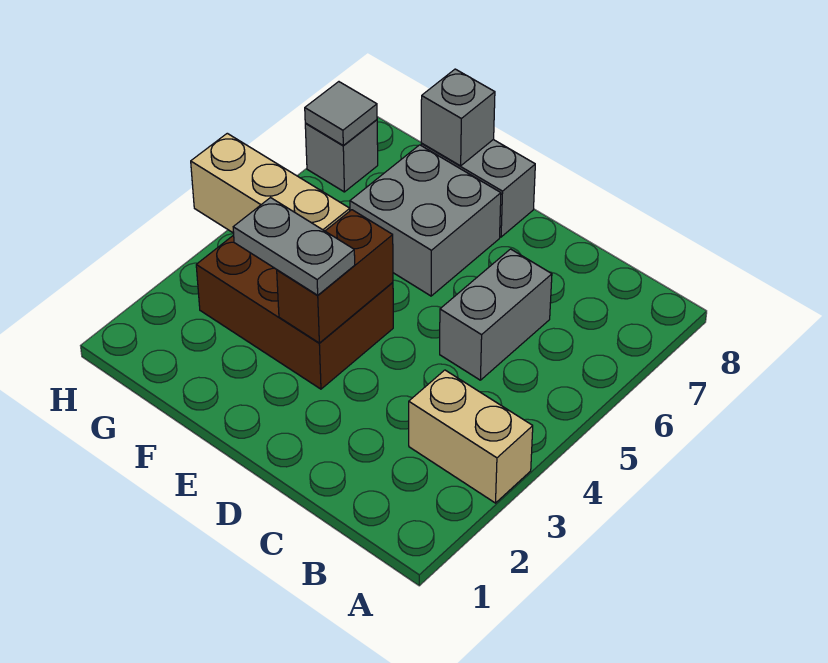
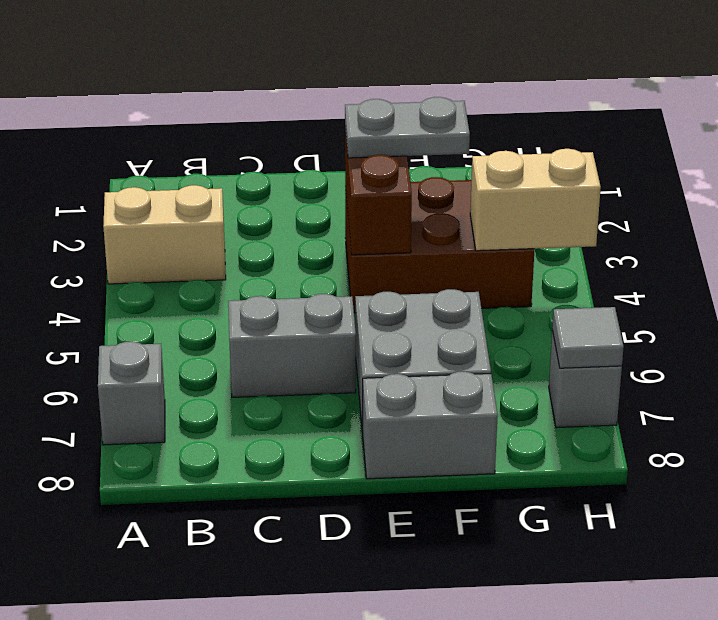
grey brick C5:C6 level 1 -> grey brick C6:D6 level 1
tan brick F4:H4 level 2 -> tan brick G4:H4 level 2
grey brick F8 level 2 -> grey brick A7 level 1

